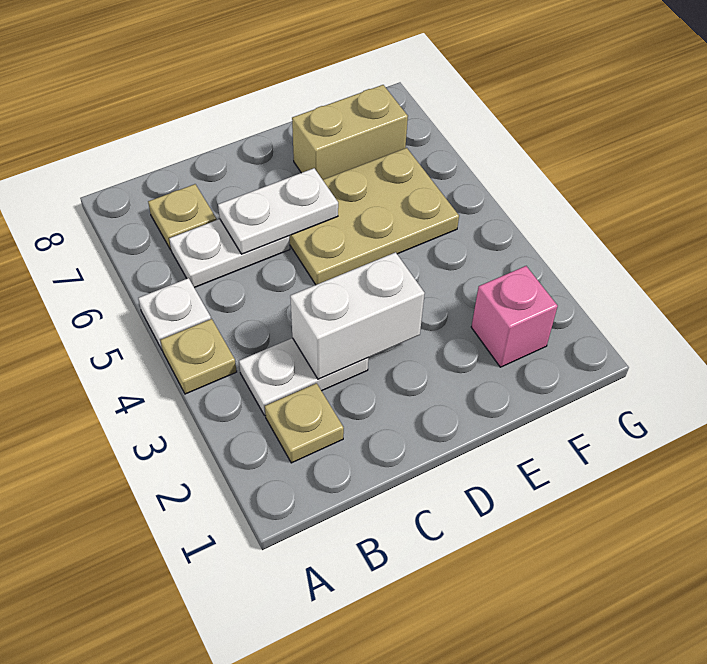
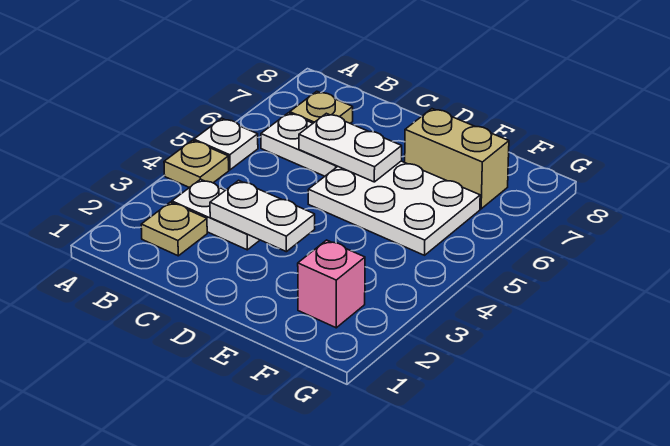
white brick C3:D3 level 2 -> white plate C3:D3 level 2
tan plate D5:F6 level 1 -> white plate D5:F6 level 1

